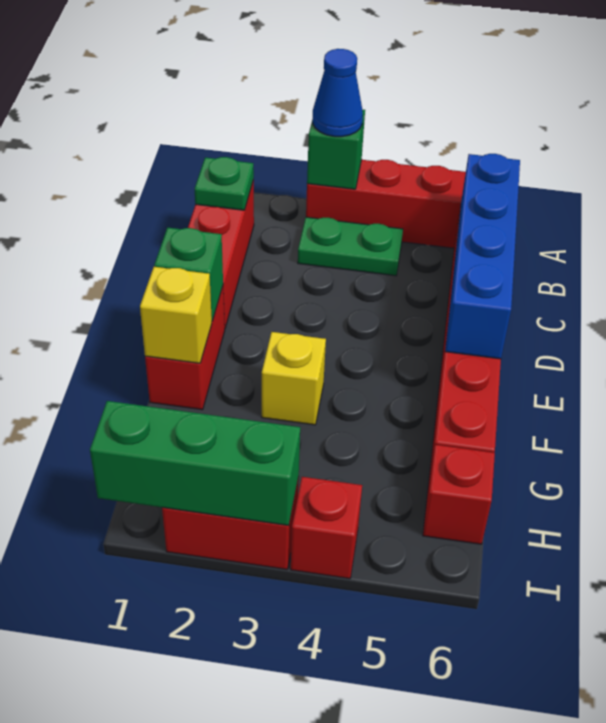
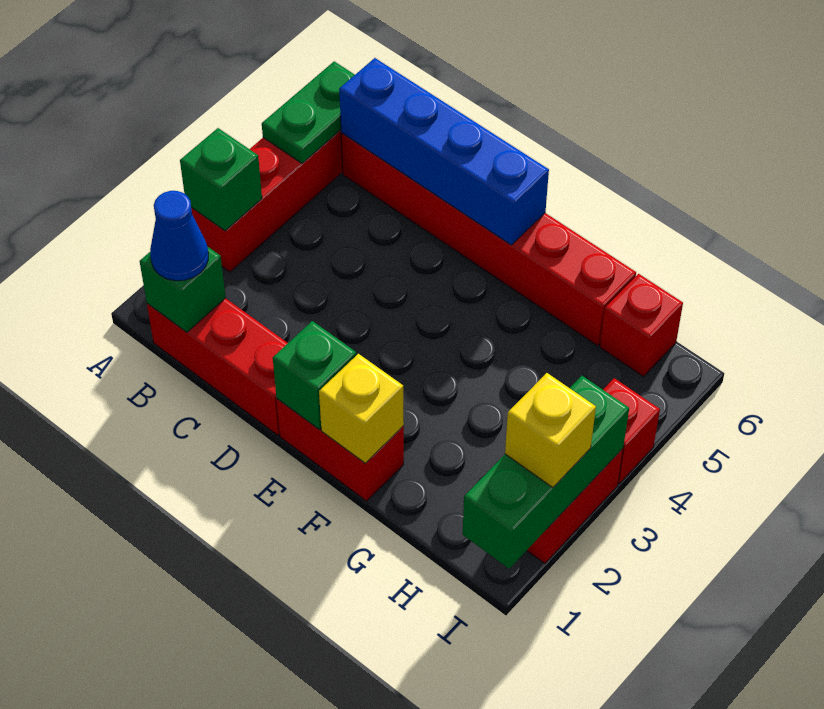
blue cone A3 level 3 -> blue cone B1 level 3
green plate B1 level 2 -> green brick B1 level 2
green plate B3:B4 level 1 -> green plate A5:A6 level 2
yellow brick F3 level 1 -> yellow brick I2 level 3

